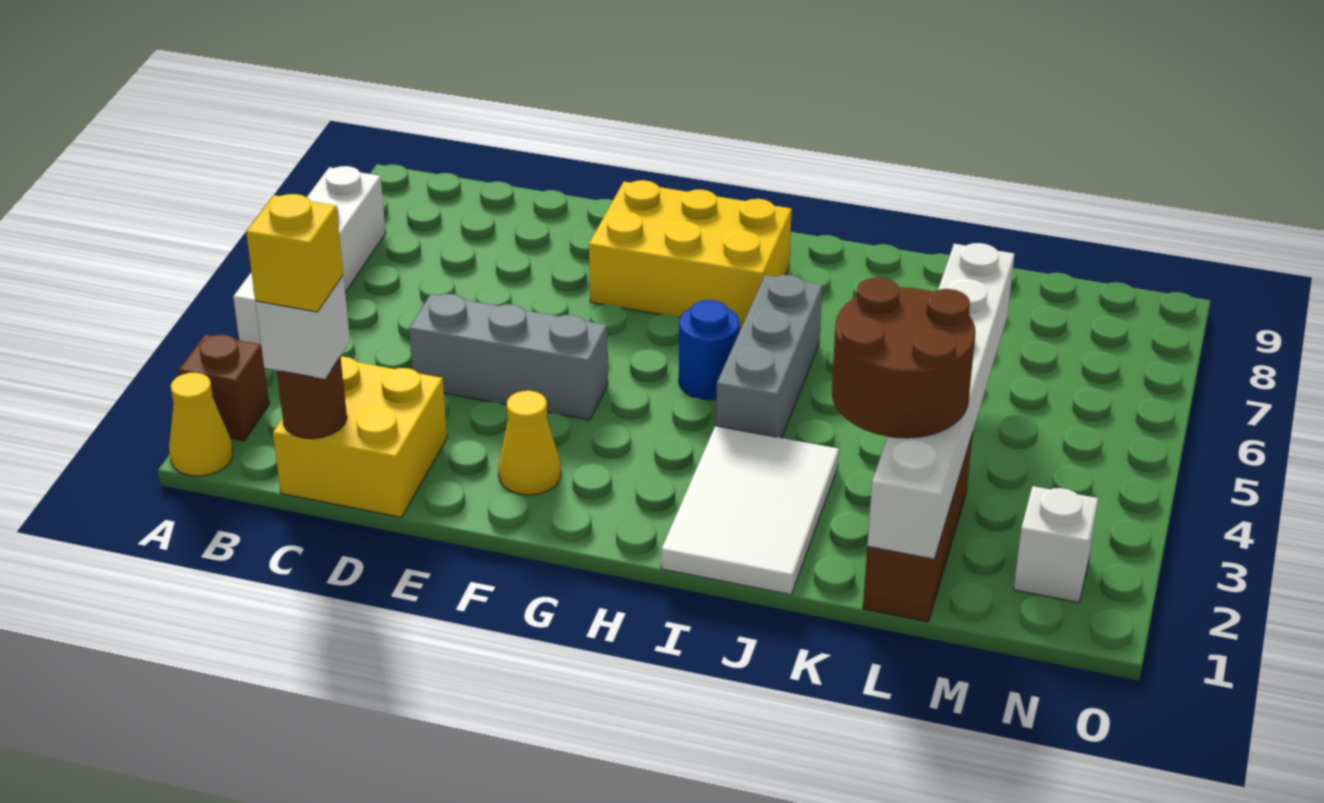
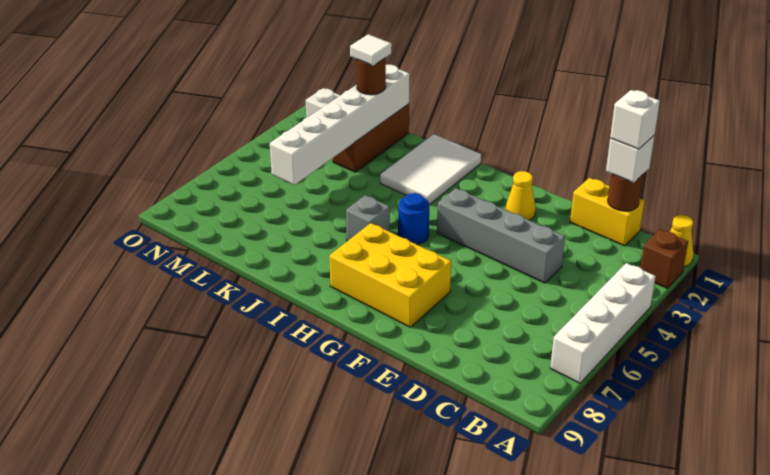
yellow brick C1:D2 level 1 -> yellow brick C1:D1 level 1
yellow brick C1 level 4 -> white brick C1 level 4
grey brick D4:F4 level 1 -> grey brick D4:G4 level 1
grey brick I4:I6 level 1 -> grey brick I6 level 1
brown round brick K2:L3 level 3 -> brown round brick L2 level 3
none -> white tile L2 level 4

